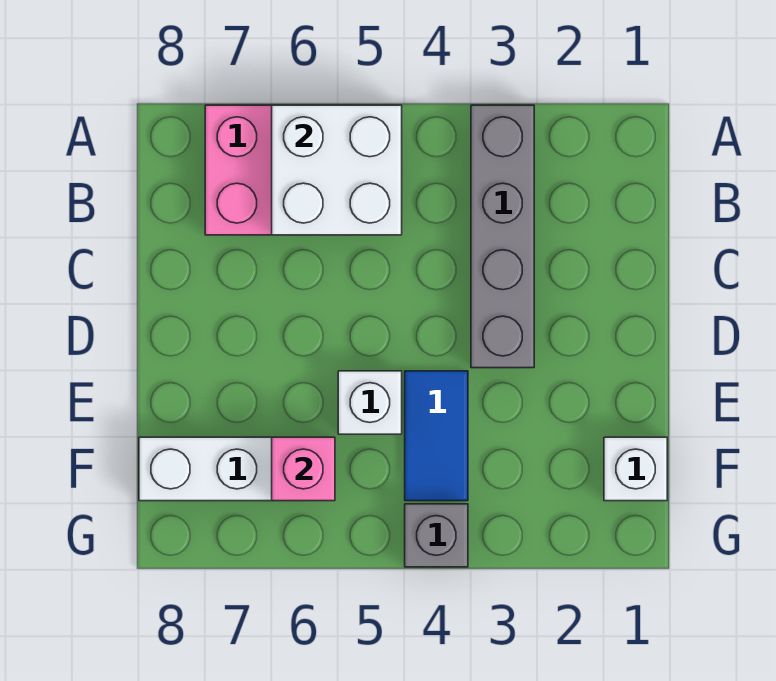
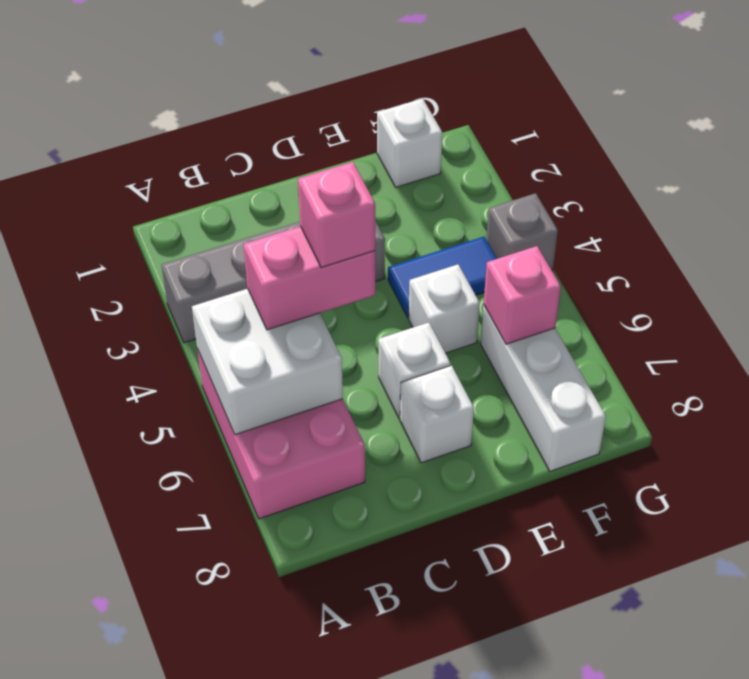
none -> pink brick B5:C5 level 3
none -> pink brick C5 level 4
none -> white brick D6 level 1
none -> white brick D7 level 1

